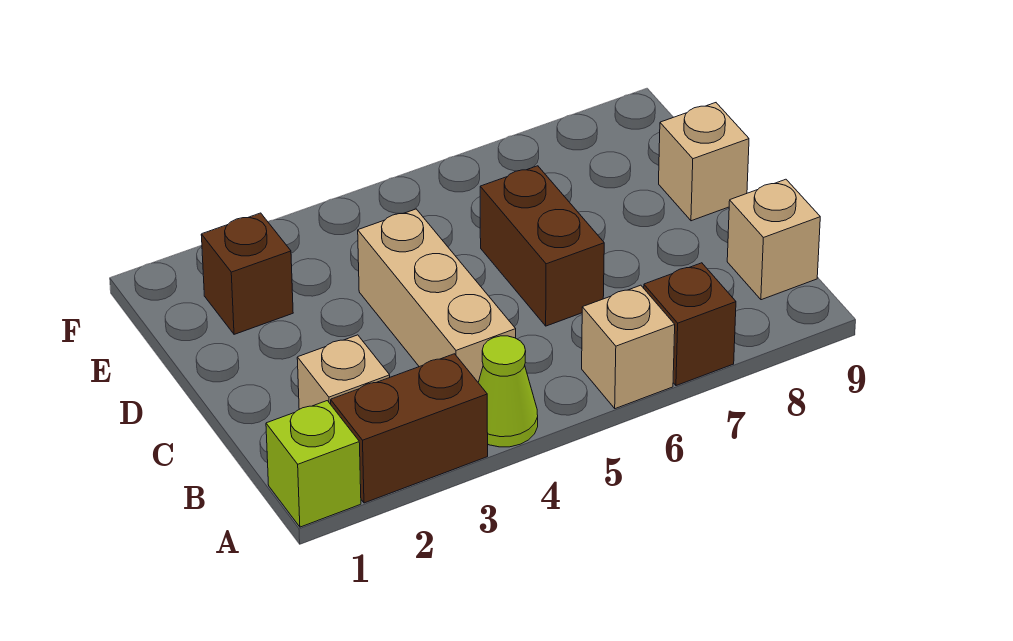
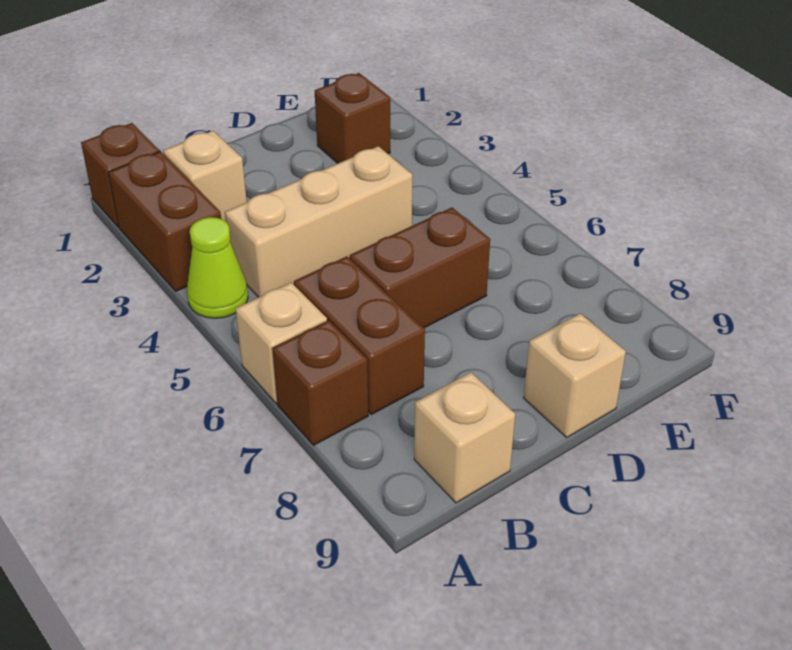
lime brick A1 level 1 -> brown brick A1 level 1
none -> brown brick B6:B7 level 1

